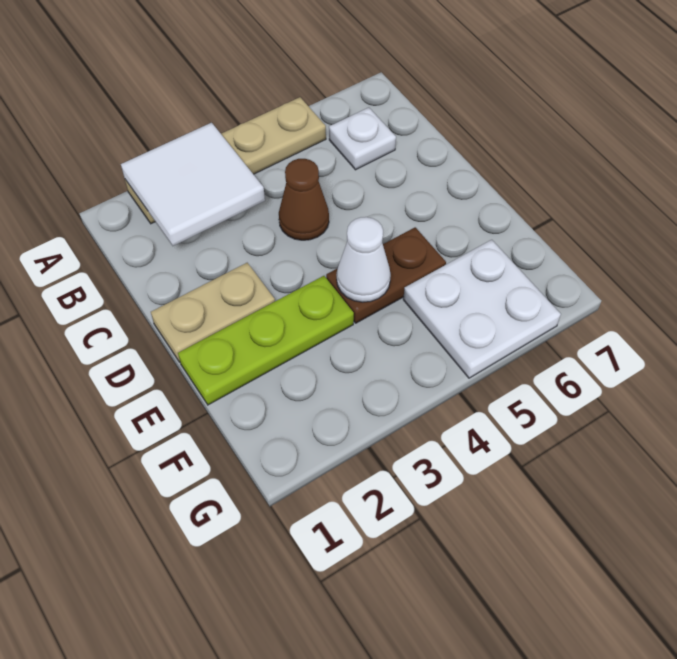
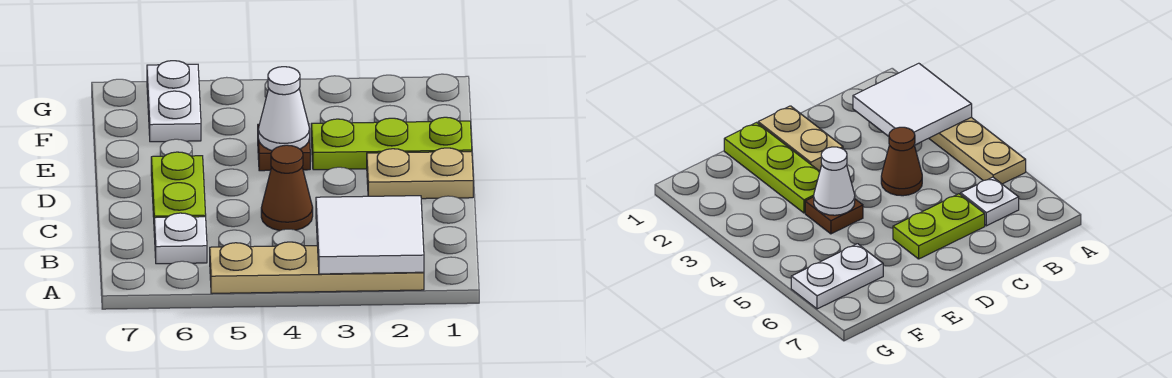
none -> lime plate C6:D6 level 1
brown plate E4:E5 level 1 -> brown plate E4 level 1
white plate F5:G6 level 1 -> white plate F6:G6 level 1

